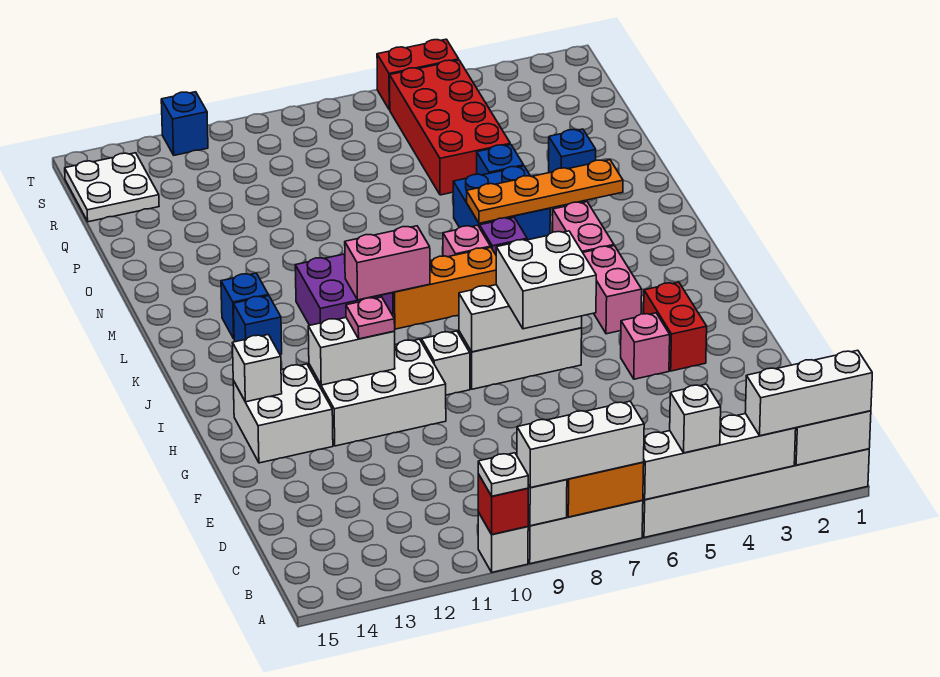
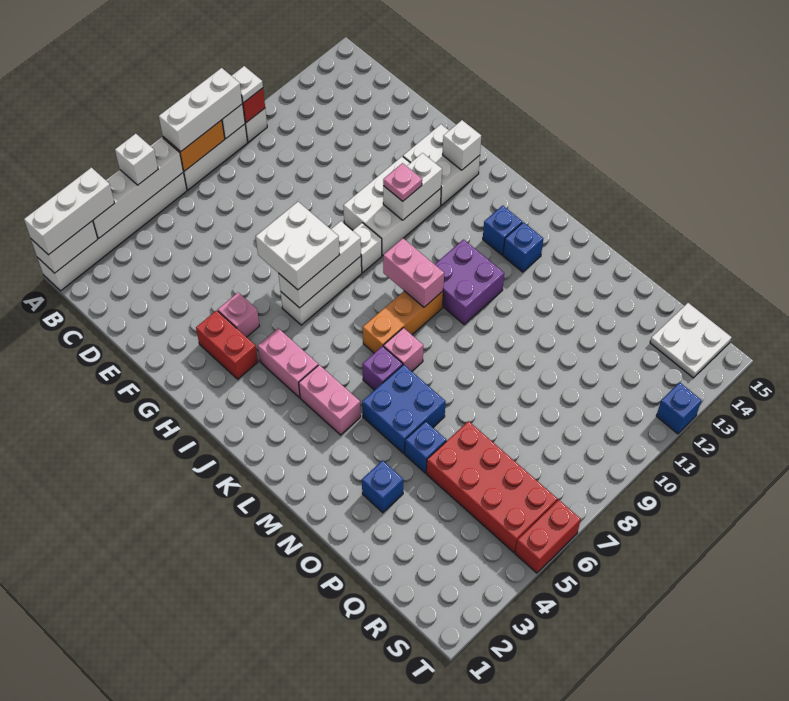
pink brick K9:K10 level 2 -> pink brick J9:K9 level 2
orange plate M3:M6 level 2 -> none

